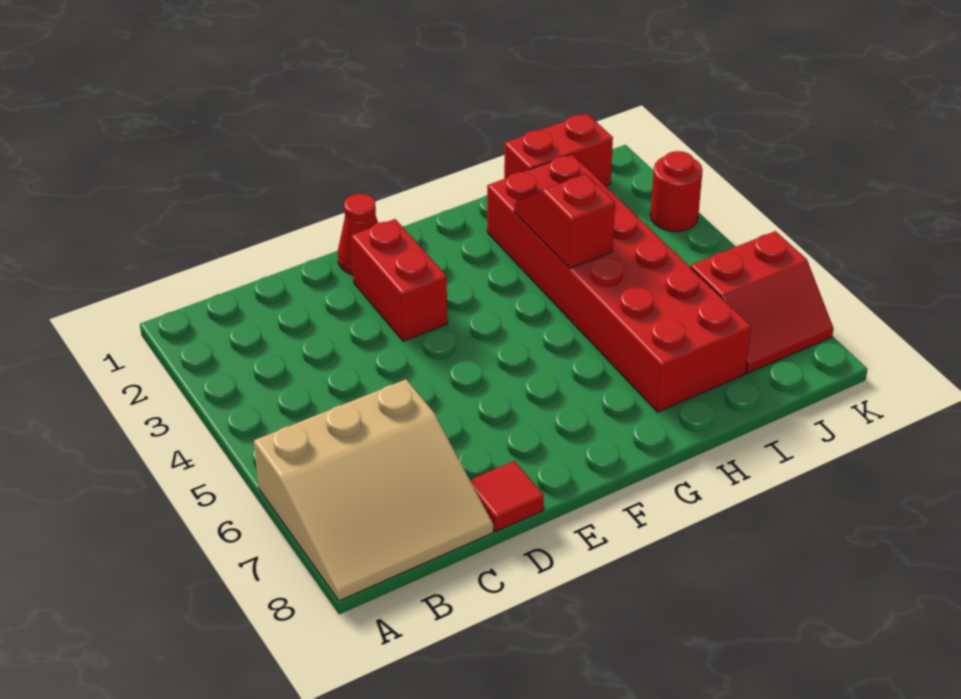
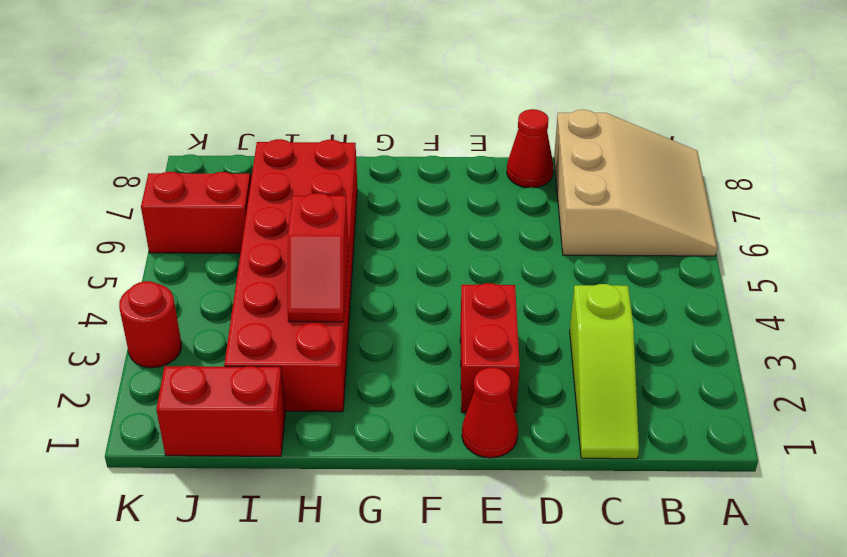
tan slope A6:C8 level 1 top 6 -> tan slope A6:C8 level 1 top C
none -> lime slope C1:C3 level 1 top 3
red tile D8 level 1 -> red cone D8 level 1

